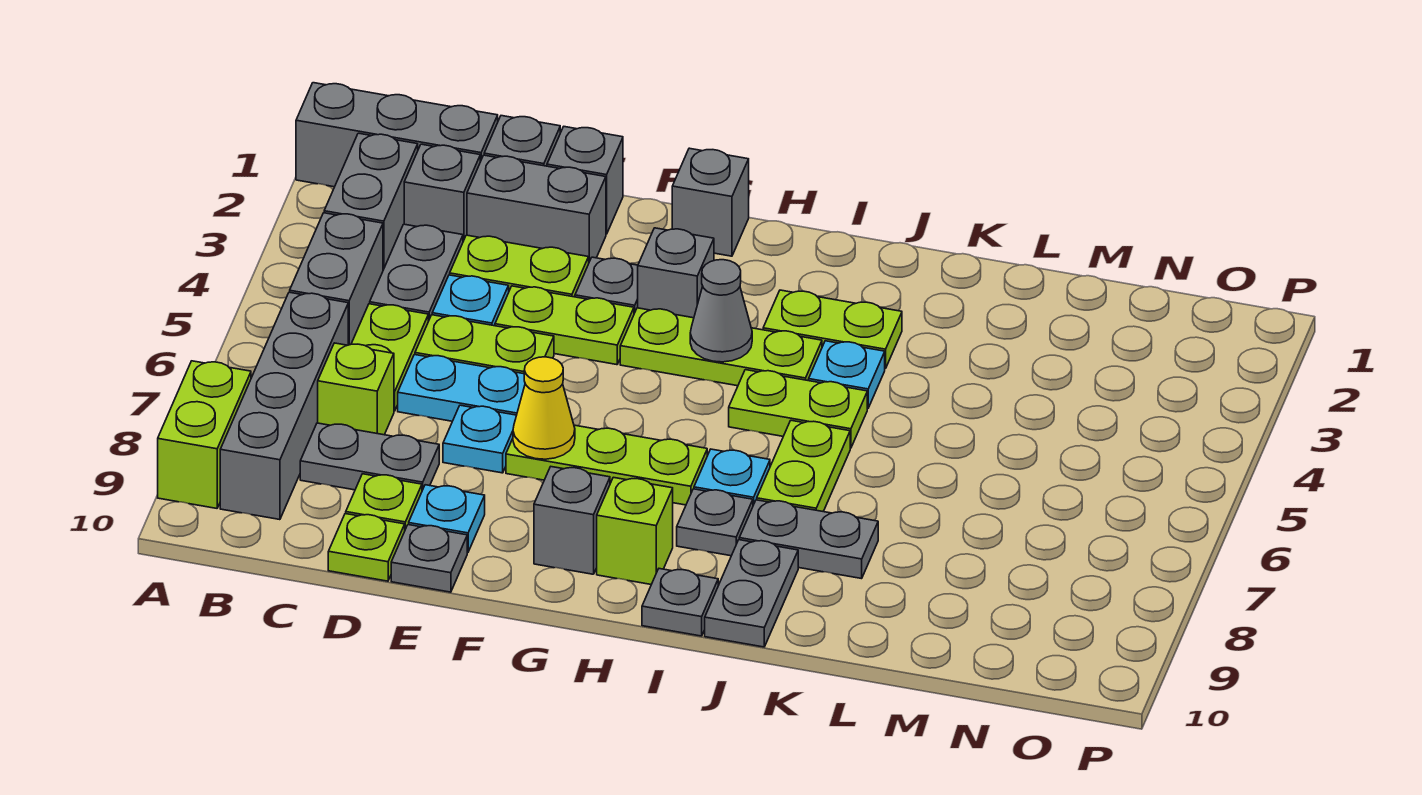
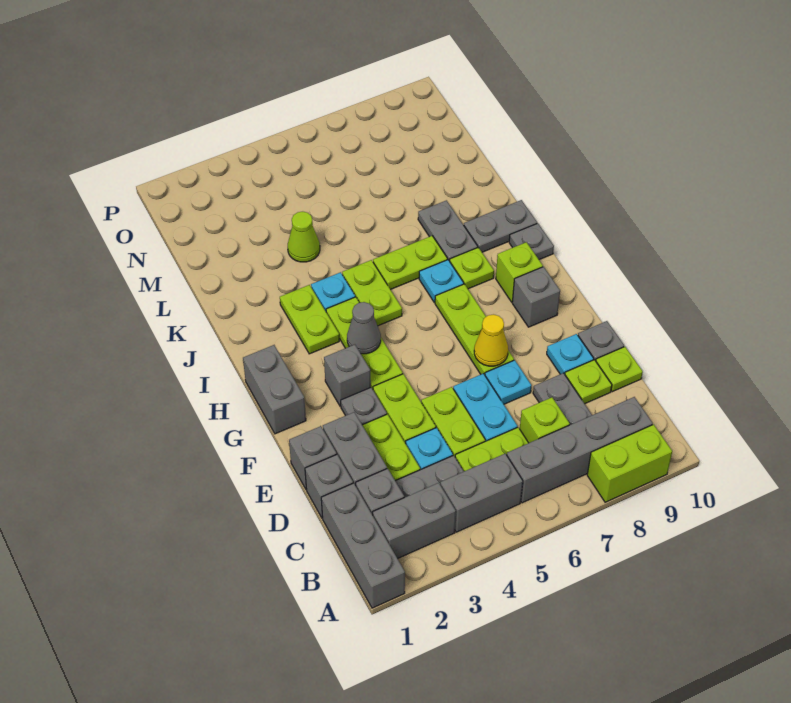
grey brick G1 level 1 -> grey brick G1:H1 level 1
grey plate I8 level 1 -> lime plate I8 level 1
none -> lime cone L4 level 1

